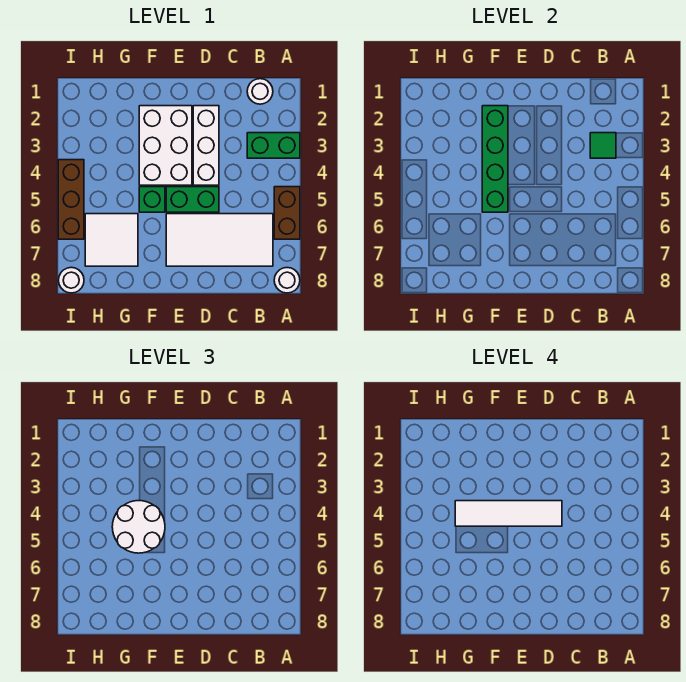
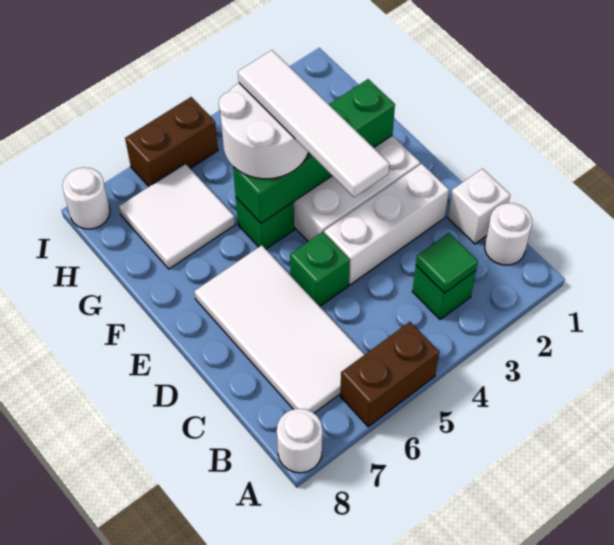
green brick A3:B3 level 1 -> green brick B3 level 1
none -> white brick C1 level 1
green brick D5:E5 level 1 -> green brick D5 level 1
brown brick I4:I6 level 1 -> brown brick I5:I6 level 1

